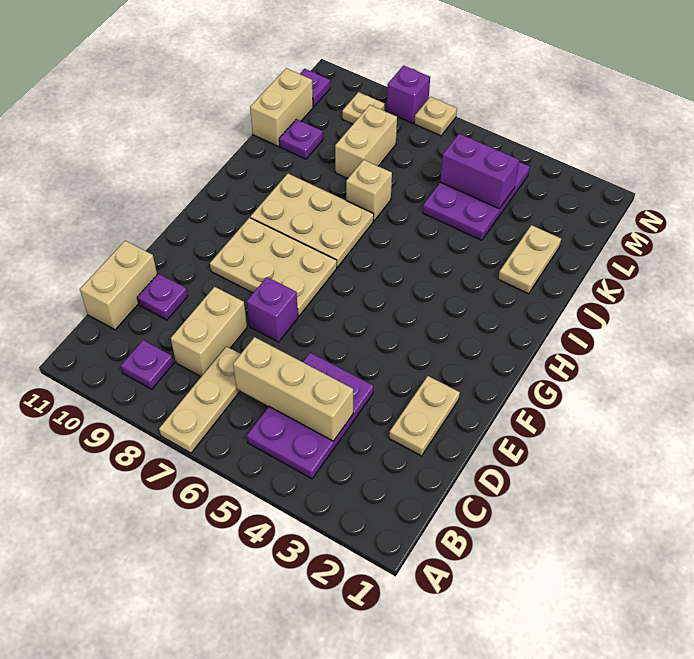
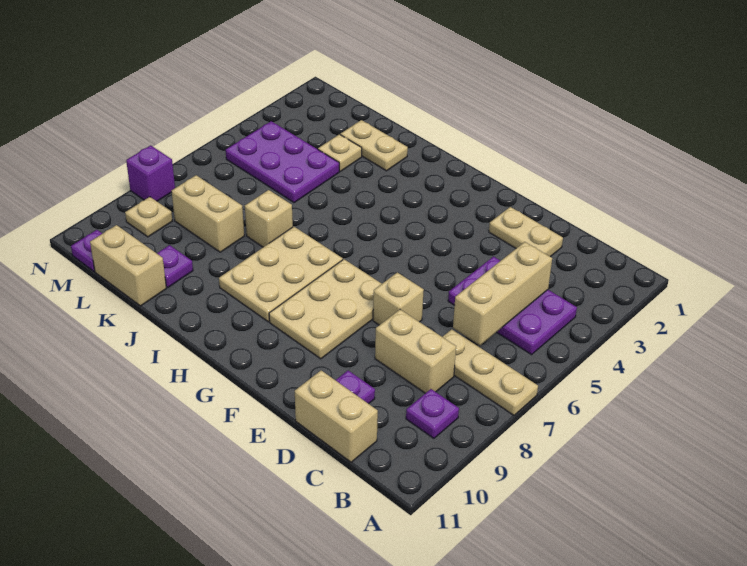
purple brick E7 level 1 -> tan brick E7 level 1
purple brick L4:L5 level 2 -> none
tan plate N7 level 1 -> tan plate K3 level 1

